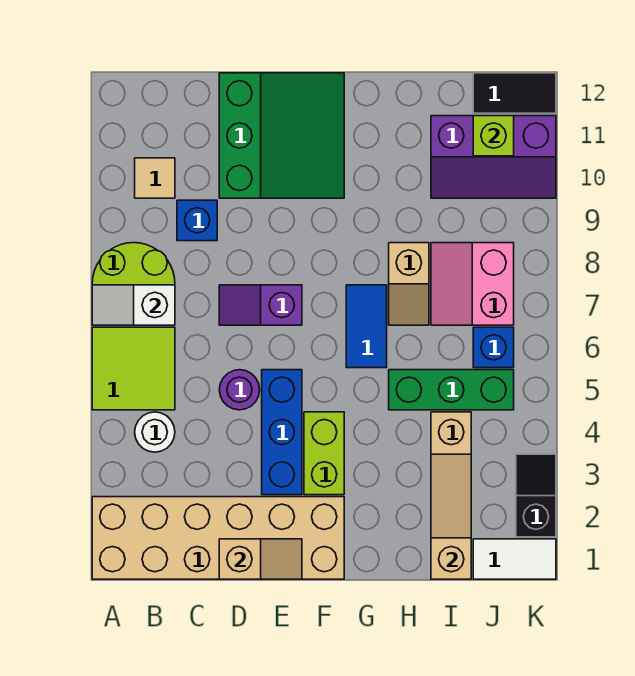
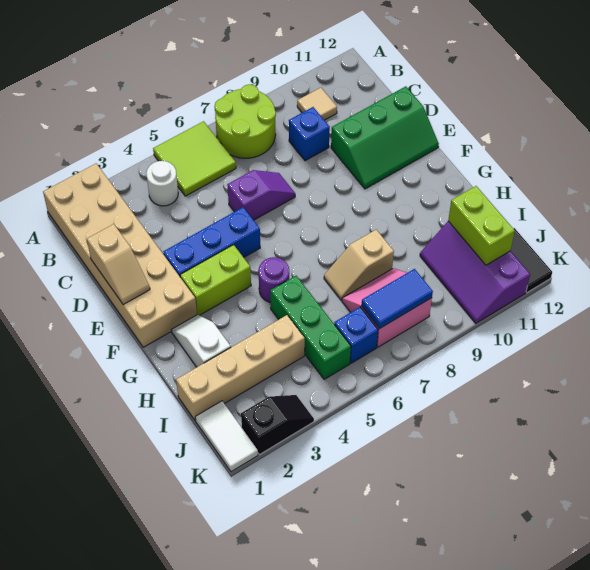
white slope A7:B7 level 2 top B -> white slope G2:H2 level 1 top H
purple round brick D5 level 1 -> purple round brick G5 level 1
purple slope D7:E7 level 1 top E -> purple slope D6:D7 level 1 top 6
green slope D10:F12 level 1 top D -> green slope D10:E12 level 1 top D
blue tile G6:G7 level 1 -> blue tile J7:J8 level 2
tan slope I1:I3 level 2 top 1 -> none
lime brick J11 level 2 -> lime brick I11:J11 level 2

